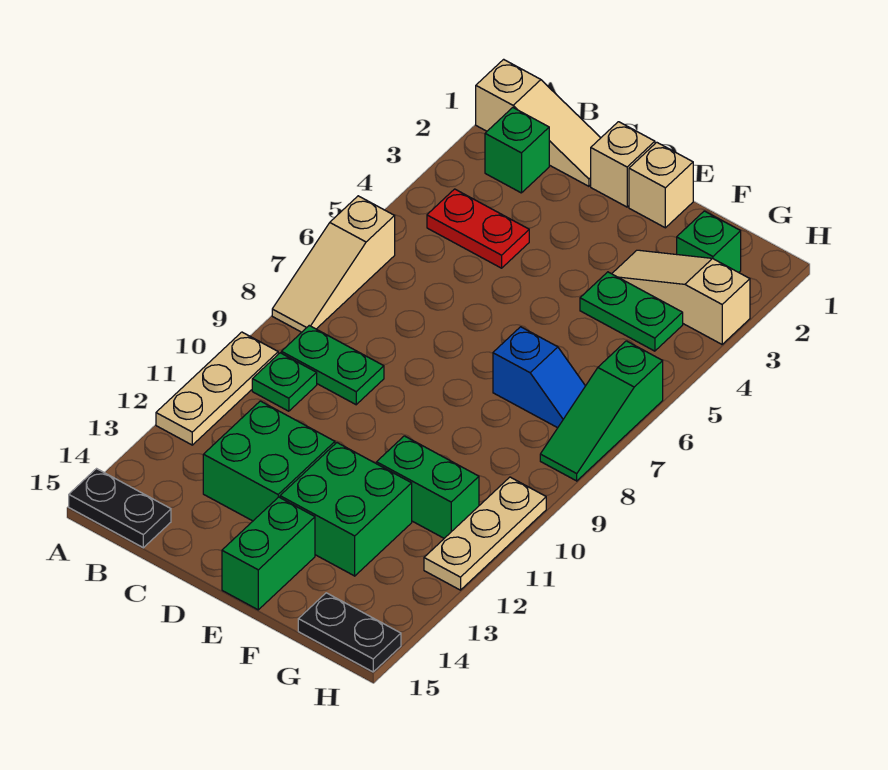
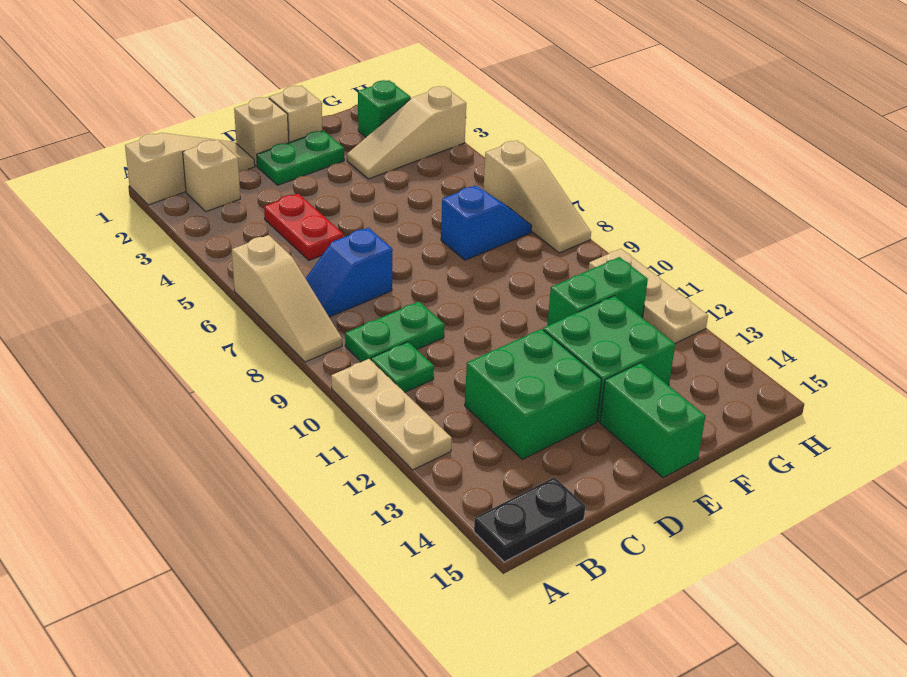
green brick B2 level 1 -> tan brick B2 level 1
red plate B4:C4 level 1 -> red plate C4:C5 level 1
none -> blue slope B7:C7 level 1 top C
green plate F4:G4 level 1 -> green plate D2:E2 level 1
black plate G15:H15 level 1 -> none
green slope H6:H8 level 1 top 6 -> tan slope H6:H8 level 1 top 6

